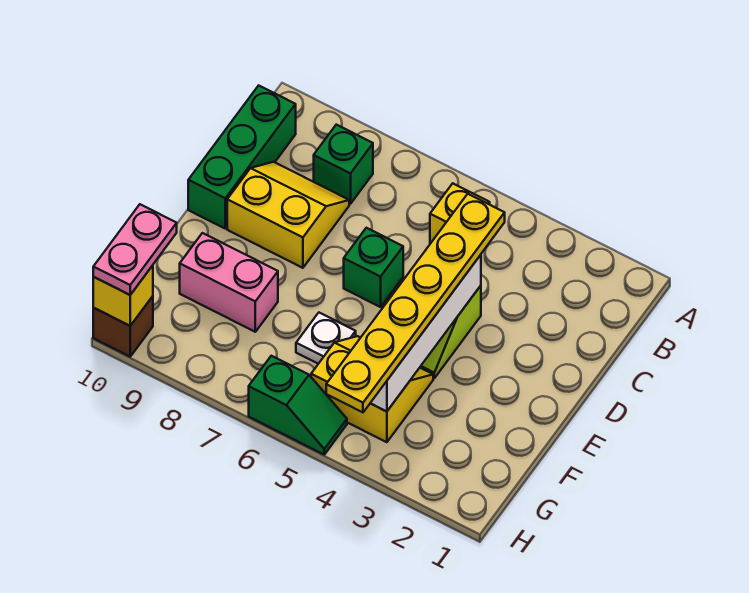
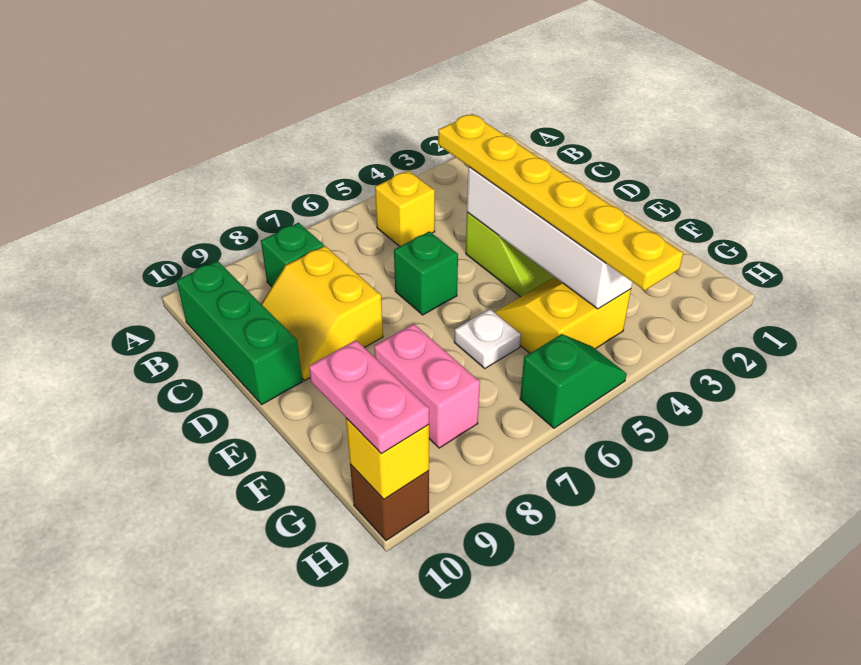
yellow slope C8:D9 level 1 top D -> yellow slope C8:D9 level 1 top 8
pink brick F8:F9 level 1 -> pink brick F8:G8 level 1

